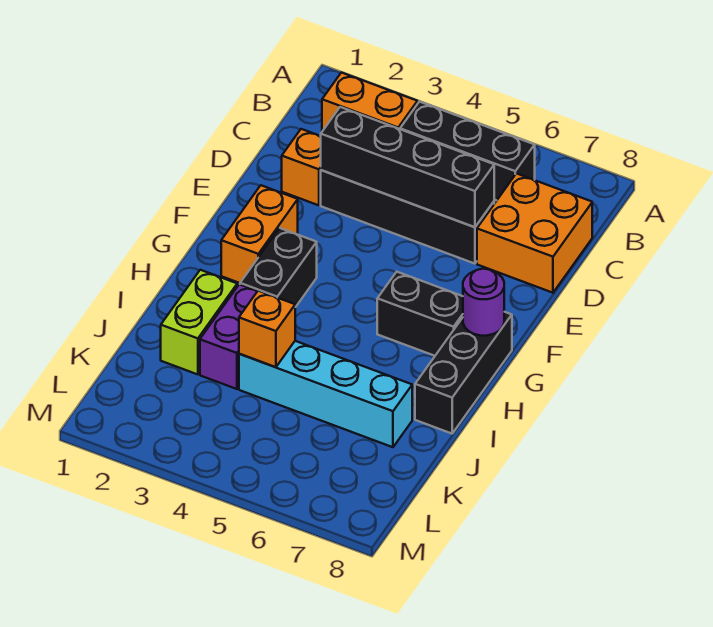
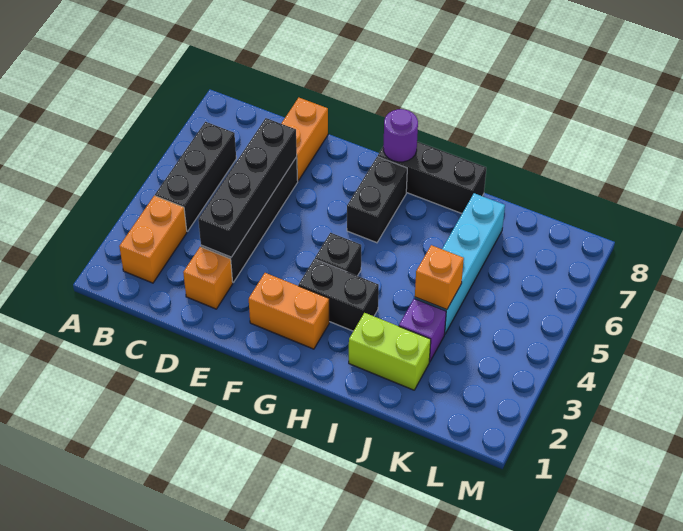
orange brick C7:D8 level 1 -> orange brick D7:D8 level 1
none -> black brick G4 level 1
purple brick I3:J3 level 1 -> purple brick J3 level 1

